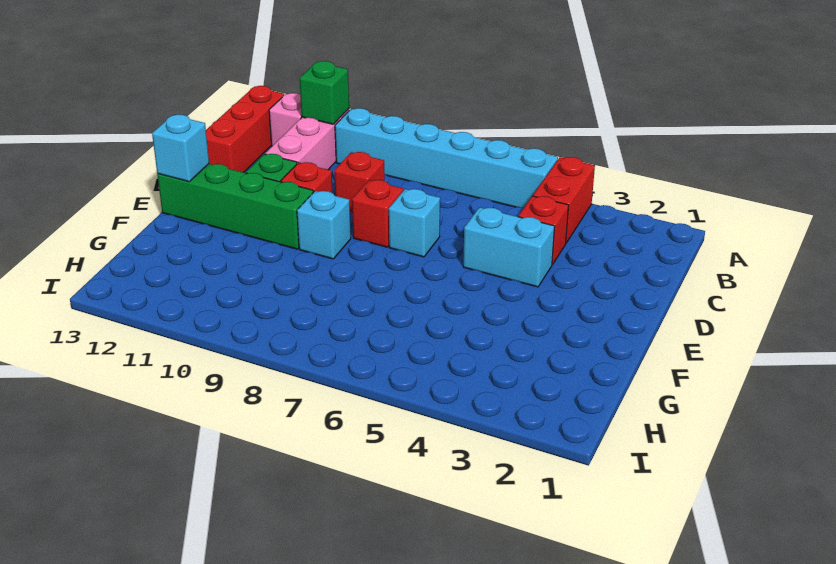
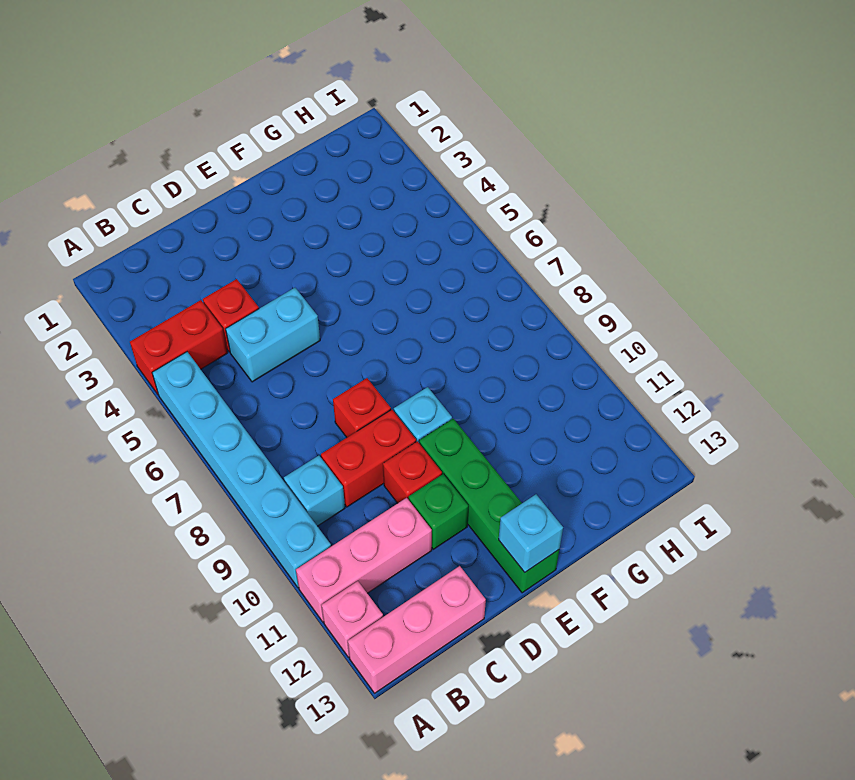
green brick A11 level 2 -> none
red brick A13:C13 level 1 -> pink brick A13:C13 level 1
red brick C9 level 1 -> red brick C9:D9 level 1
cyan brick D4:D5 level 1 -> cyan brick C5:D5 level 1
cyan brick D7 level 1 -> cyan brick B9 level 1

